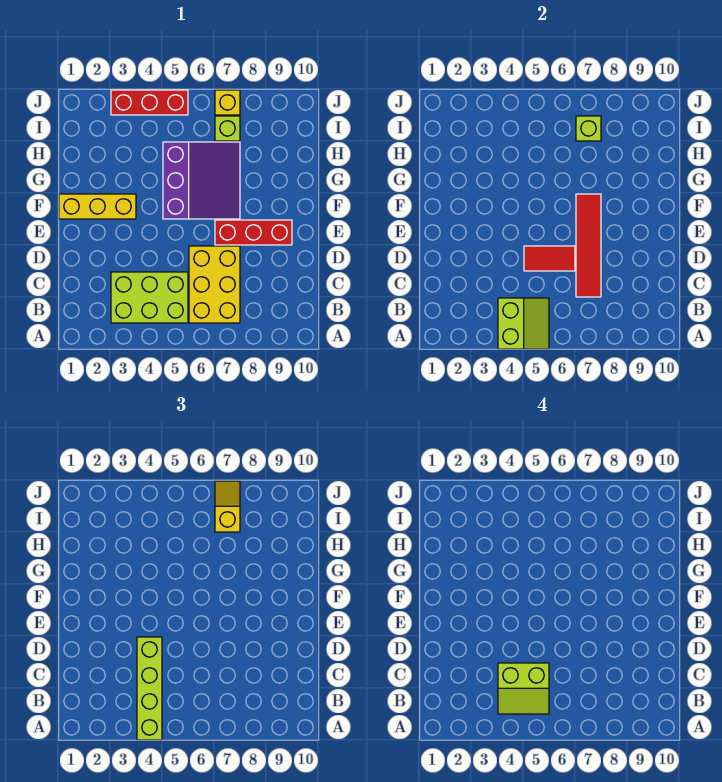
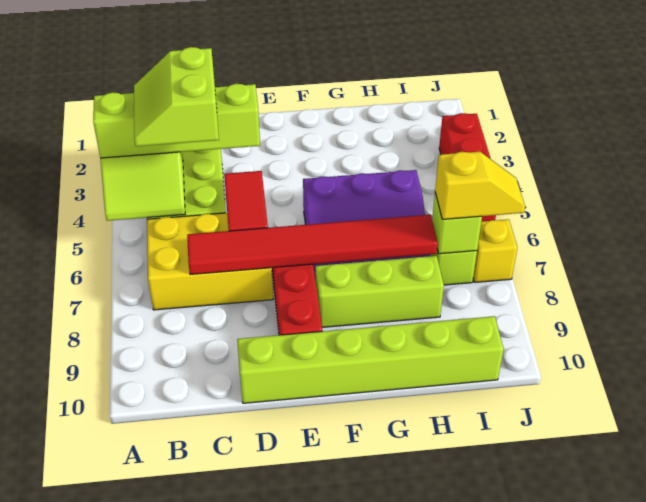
red tile C7:F7 level 2 -> red tile C7:H7 level 2
none -> lime brick D10:I10 level 1
yellow brick F1:F3 level 1 -> none
none -> lime brick F8:H8 level 1

